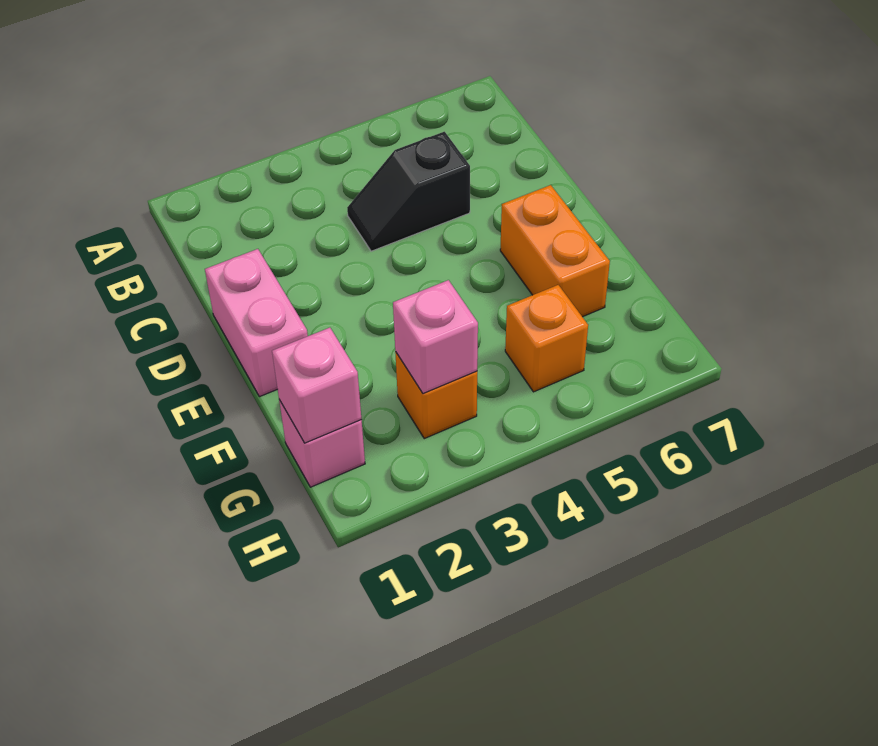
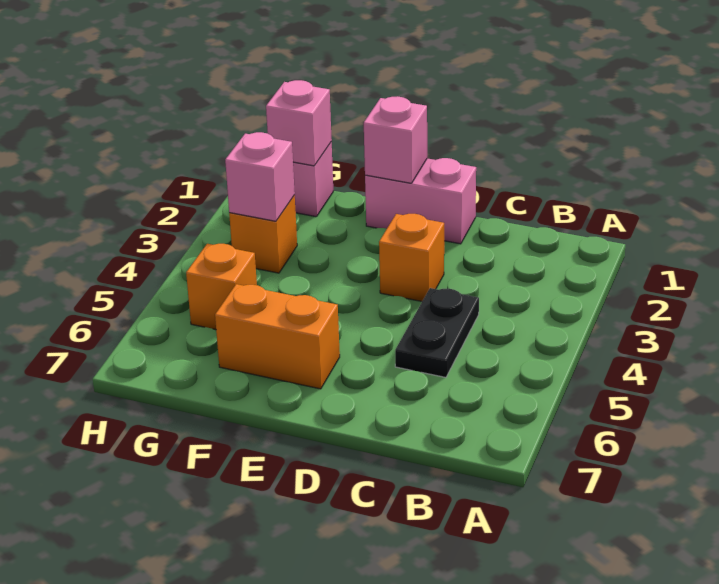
black slope C4:C5 level 1 top 5 -> black plate C4:C5 level 1
none -> orange brick D3 level 1
none -> pink brick E1 level 2

